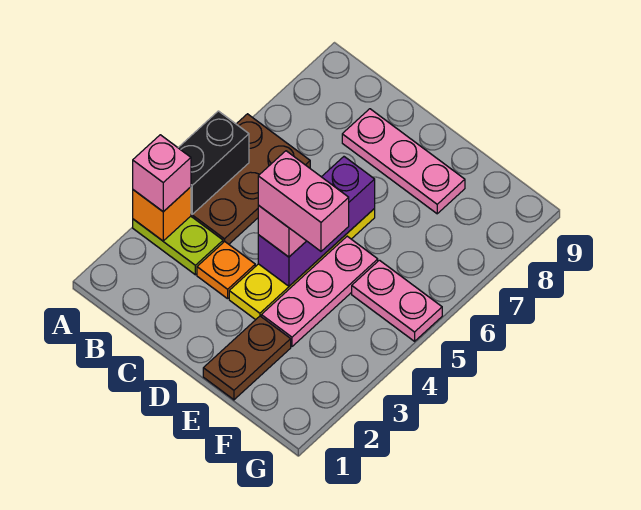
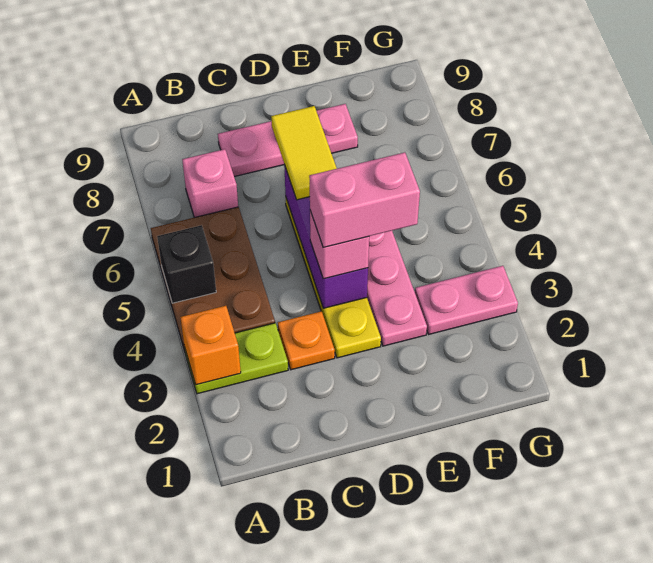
pink brick A3 level 3 -> pink brick B7 level 1
black brick A4:A5 level 2 -> black brick A5 level 2
none -> yellow tile D6:D7 level 3
brown plate E1:E2 level 1 -> none
pink plate F5:G5 level 1 -> pink plate F3:G3 level 1

